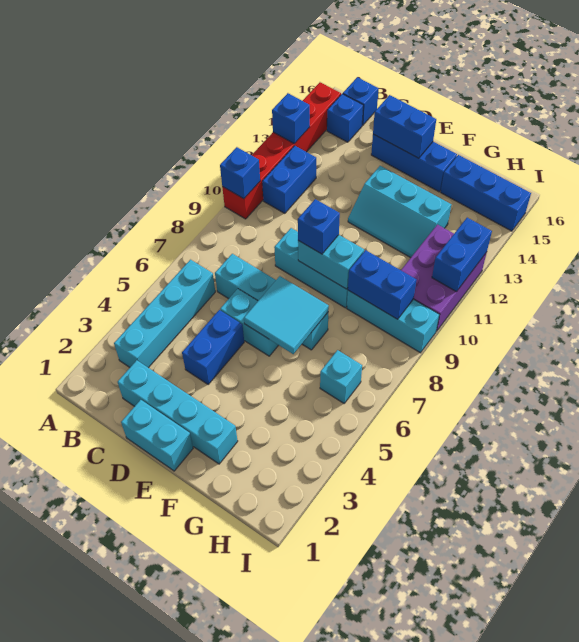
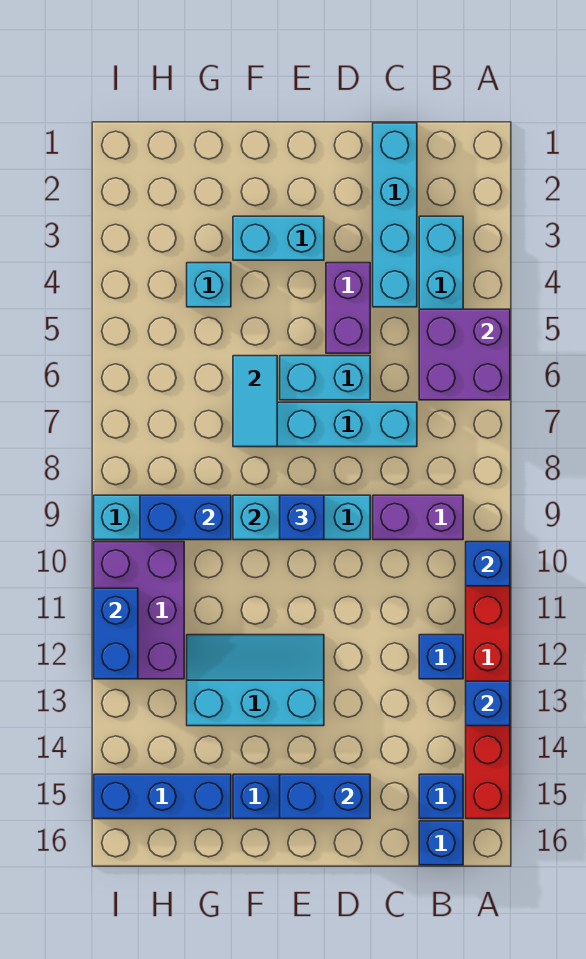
none -> purple brick A5:B6 level 2
none -> purple brick B9:C9 level 1
blue brick B11:B12 level 1 -> blue brick B12 level 1
cyan brick C2:F2 level 1 -> cyan brick C1:C4 level 1
cyan brick D1:E1 level 1 -> cyan brick E3:F3 level 1
blue brick D4:D5 level 1 -> purple brick D4:D5 level 1
cyan tile E6:F7 level 2 -> cyan tile F6:F7 level 2
cyan brick H6 level 1 -> cyan brick G4 level 1

